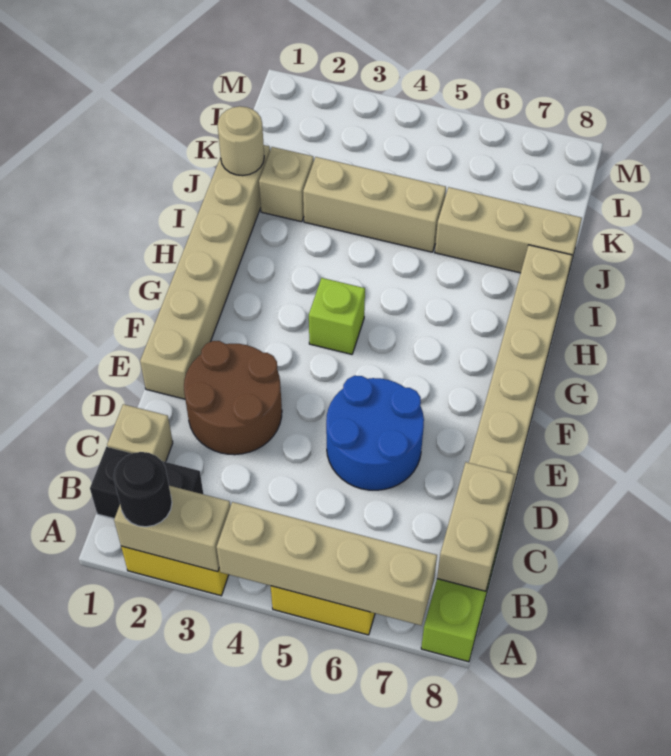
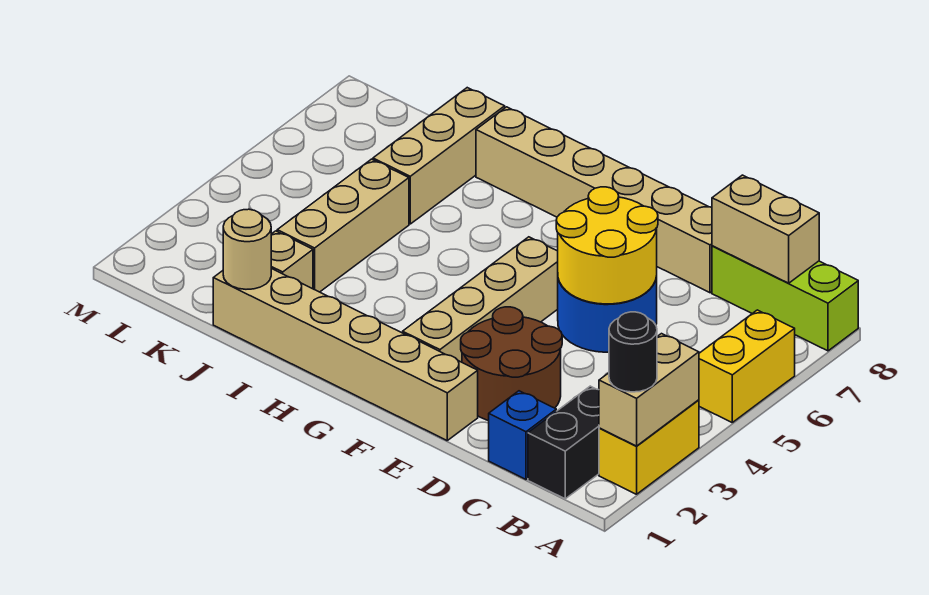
tan brick A4:A7 level 2 -> tan brick F2:F5 level 1
tan brick C1 level 1 -> blue brick C1 level 1
none -> yellow round brick D5:E6 level 2
lime brick G4 level 1 -> none

